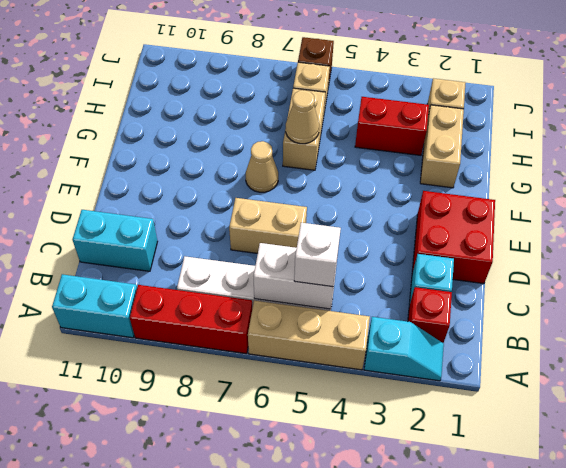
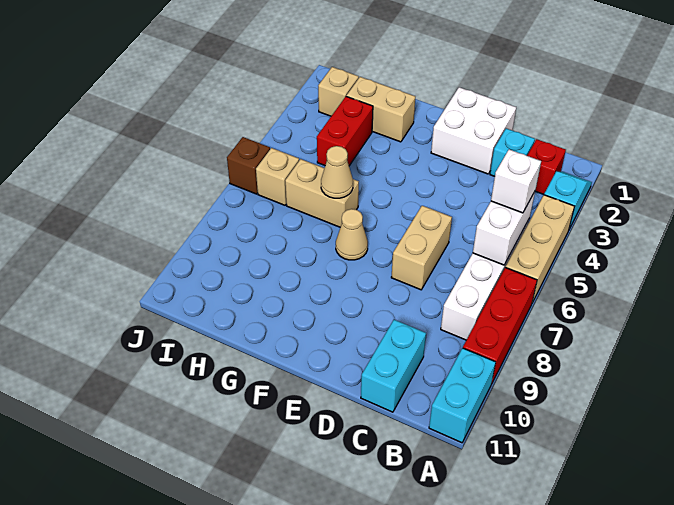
red brick D1:E2 level 1 -> white brick D1:E2 level 1

